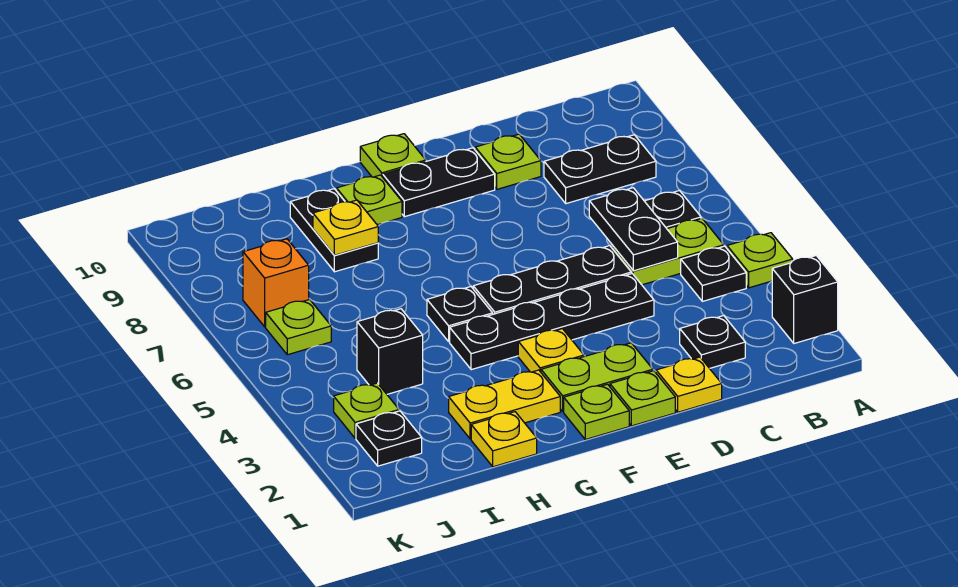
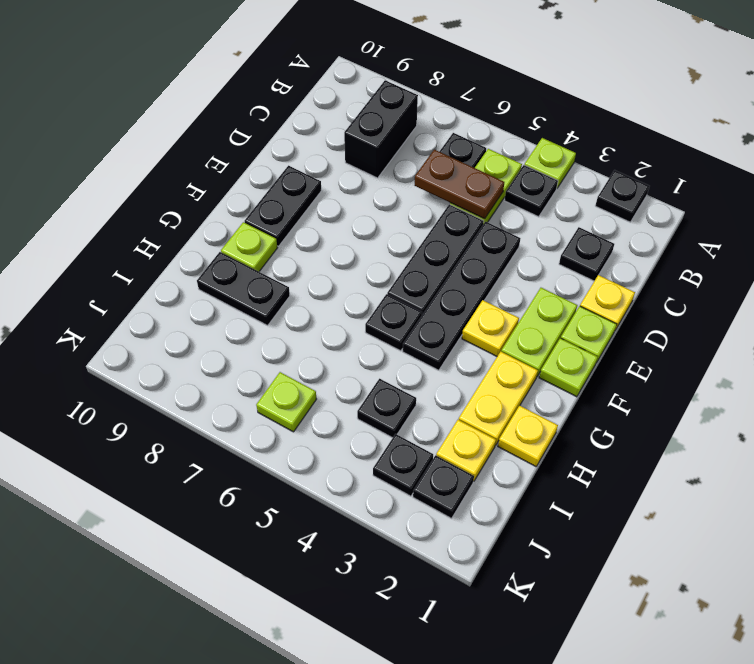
black brick A2 level 1 -> black plate A2 level 1
black plate B8:C8 level 1 -> black brick B8:C8 level 1
black plate C5:C6 level 2 -> brown plate C5:C6 level 2
lime plate D9 level 1 -> none
lime plate F10 level 1 -> none
yellow plate H8 level 2 -> yellow plate I2 level 1
black brick I4 level 1 -> black plate I4 level 1
lime plate J3 level 1 -> black plate J3 level 1
orange brick J7 level 1 -> none

